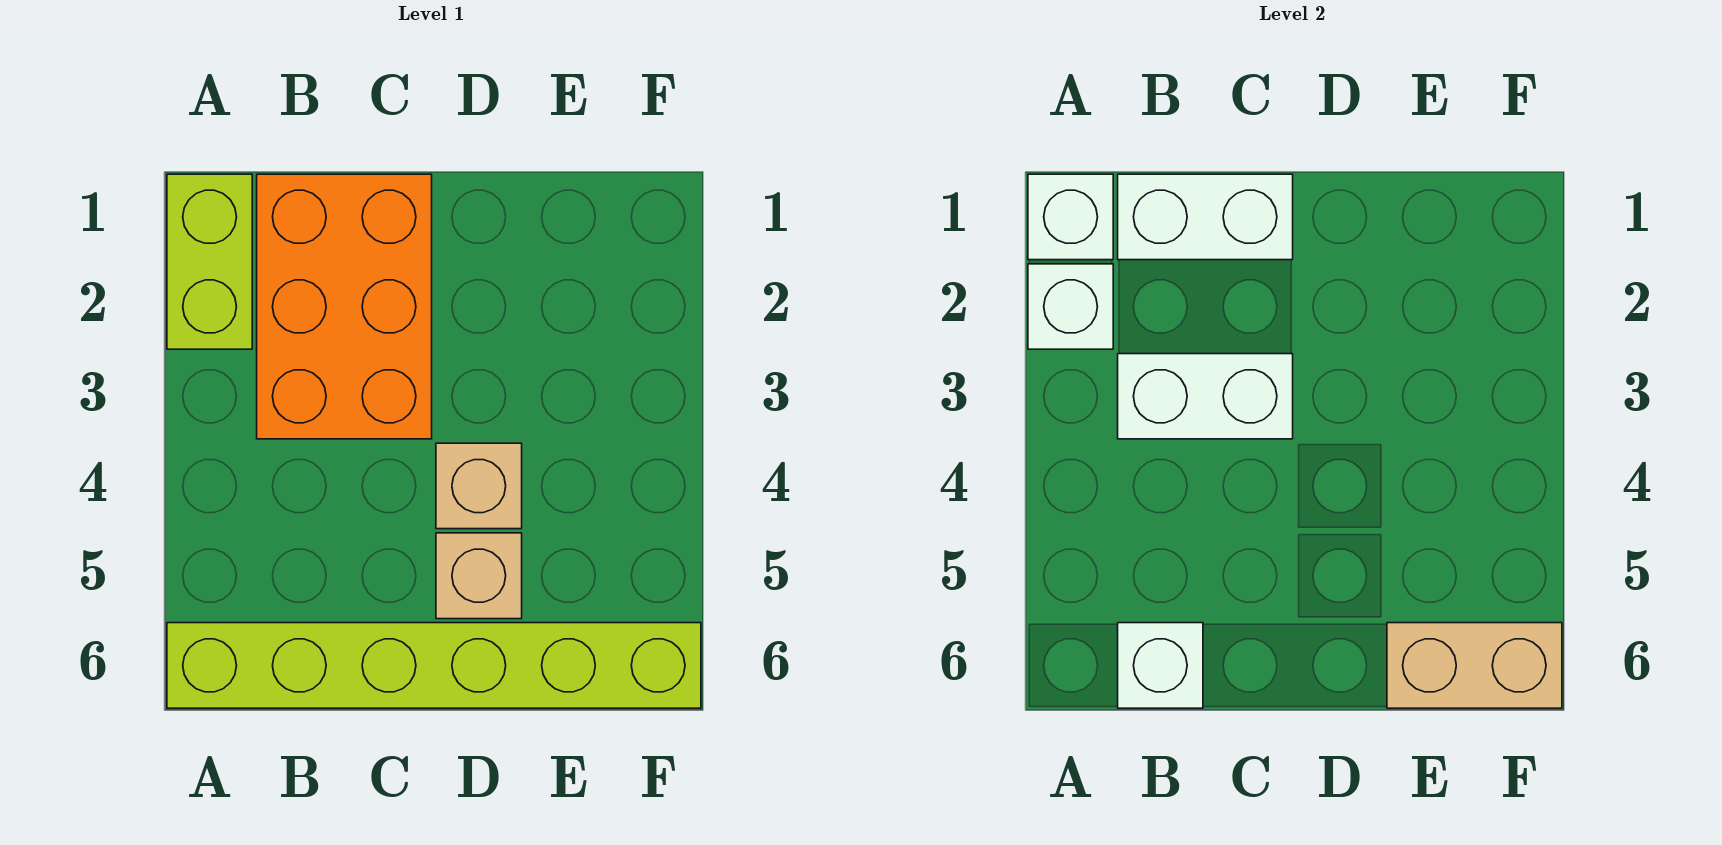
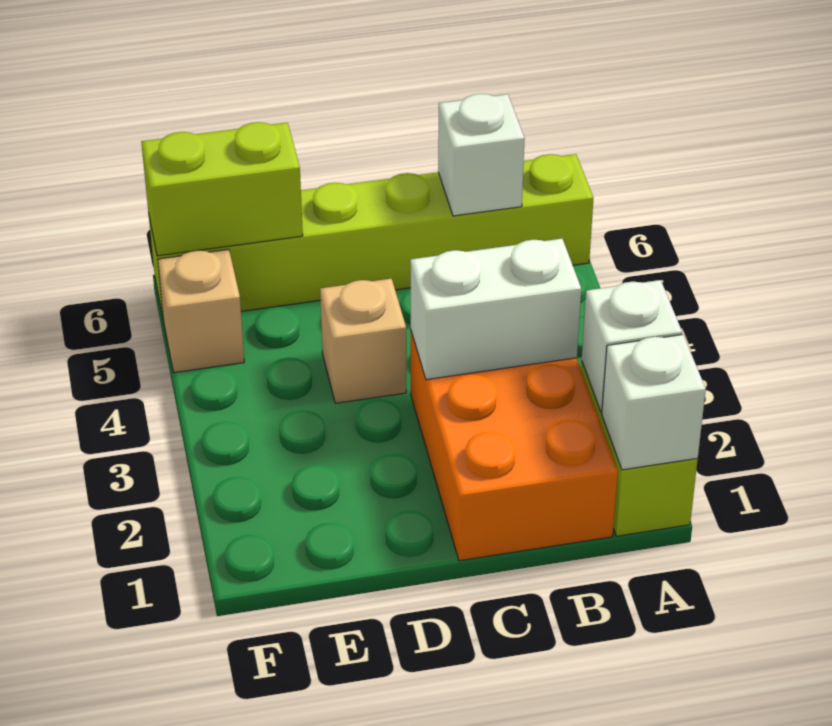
white brick B1:C1 level 2 -> none
tan brick D5 level 1 -> tan brick F5 level 1
tan brick E6:F6 level 2 -> lime brick E6:F6 level 2

